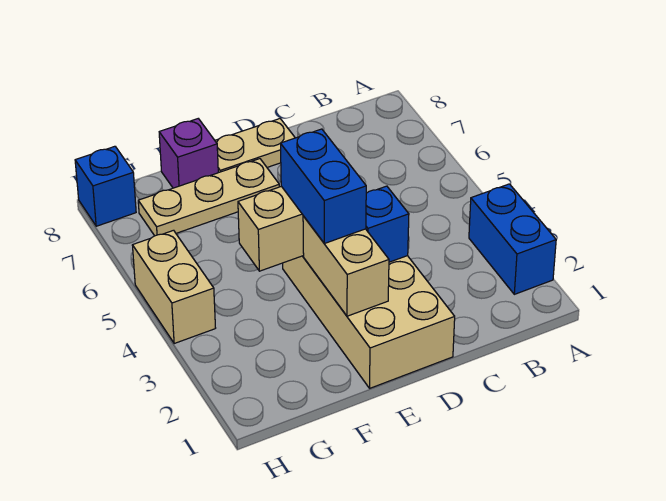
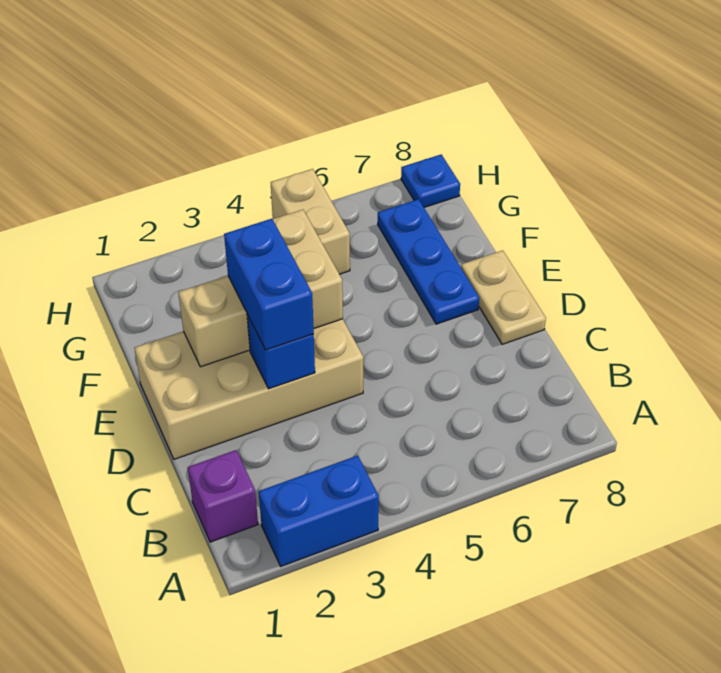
blue brick E3:E4 level 3 -> blue brick D3:E3 level 3
tan plate E7:G7 level 1 -> blue plate E7:G7 level 1
purple brick F8 level 1 -> purple brick B1 level 1
tan brick H4:H5 level 1 -> tan brick G5:H5 level 1
blue brick H8 level 1 -> blue plate H8 level 1

